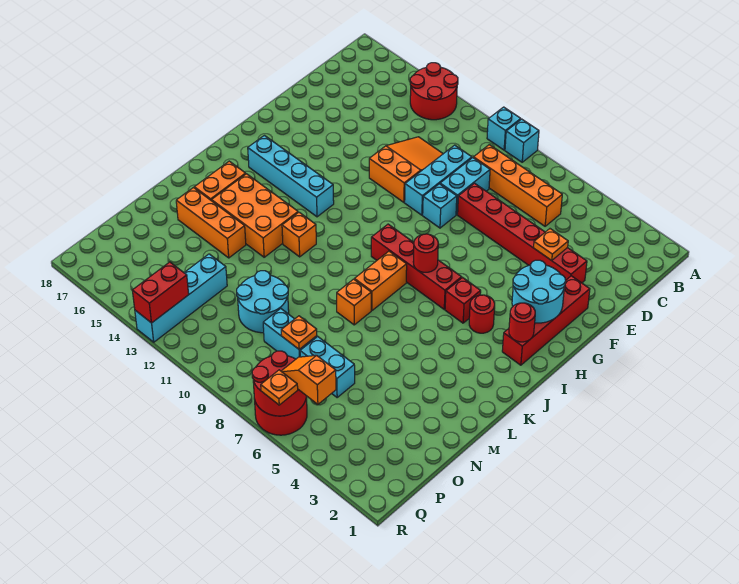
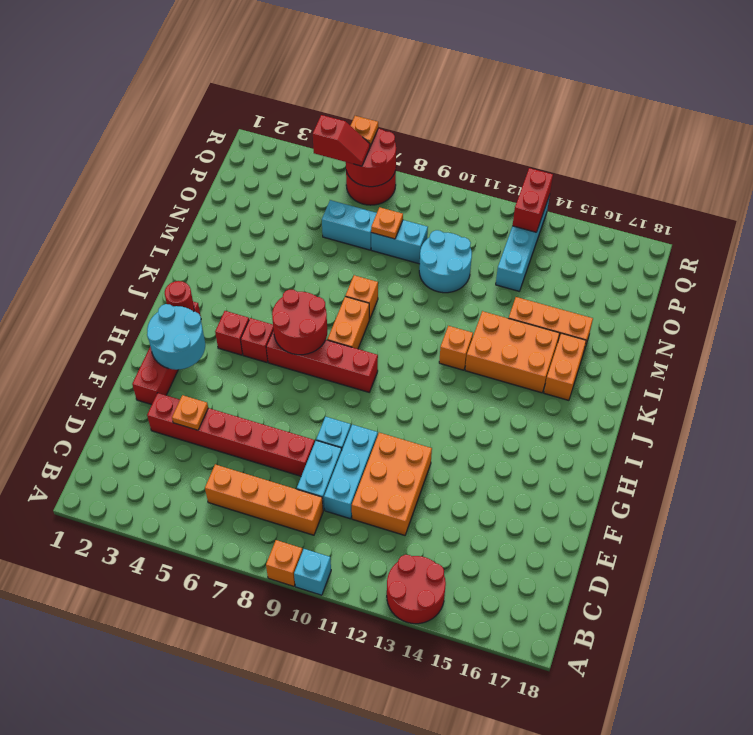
cyan brick A9 level 1 -> orange brick A9 level 1
orange slope D11:F12 level 1 top F -> orange brick D11:F12 level 1
red round brick I4 level 1 -> red brick I4 level 1
red round brick I7 level 2 -> red round brick I6:J7 level 2
cyan brick I13:I16 level 1 -> none
orange slope Q5:Q6 level 3 top 5 -> red slope Q5:Q6 level 3 top 5

